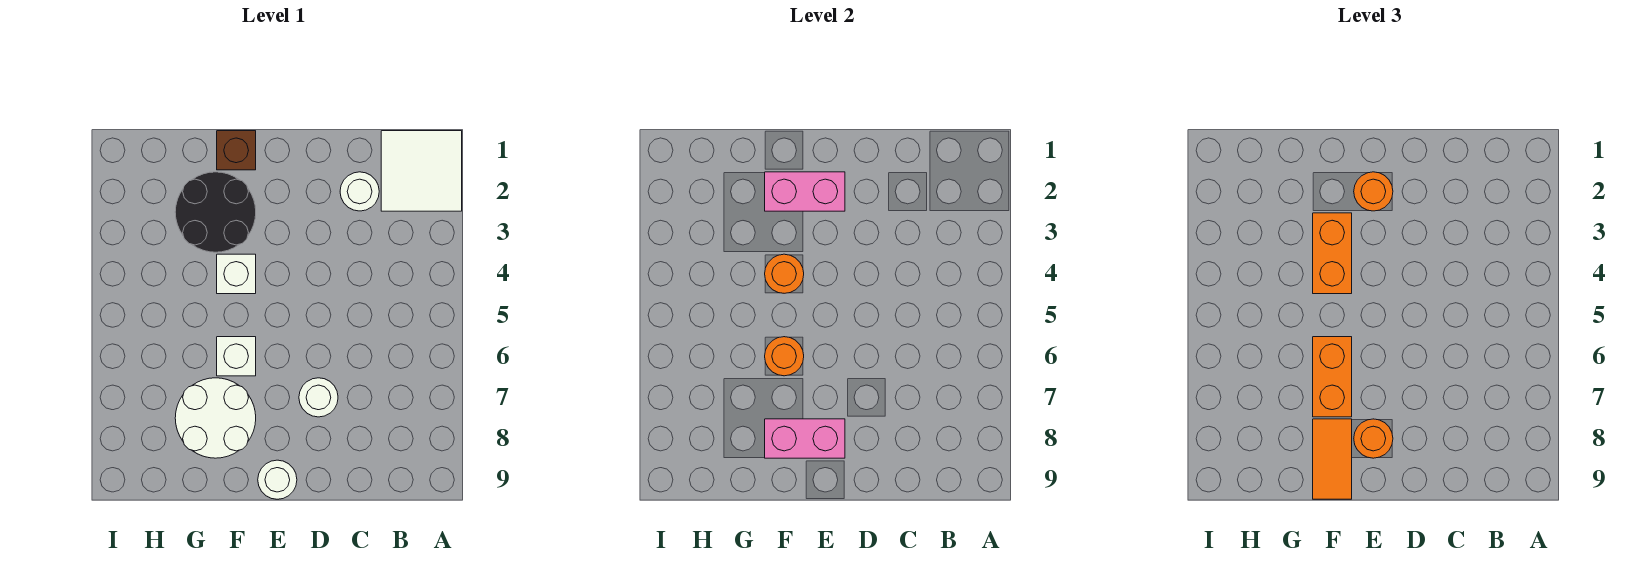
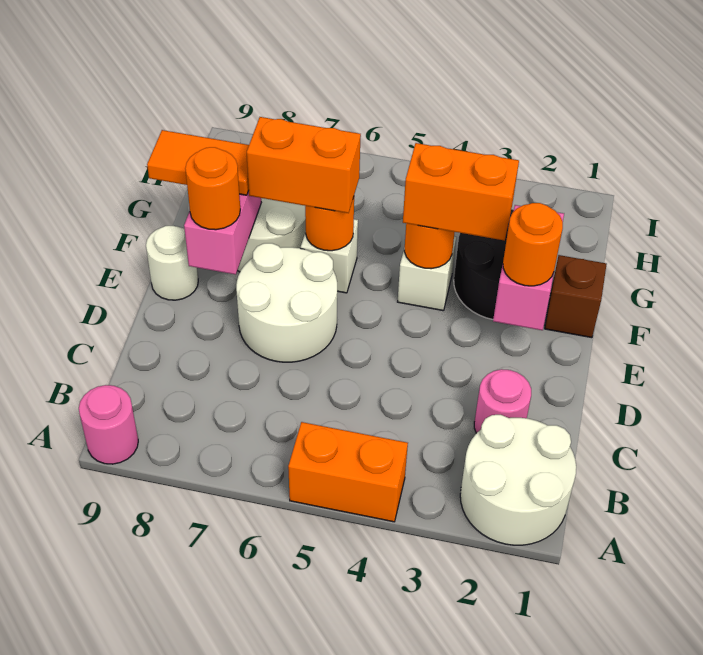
white tile A1:B2 level 1 -> white round brick A1:B2 level 1
none -> orange brick A4:A5 level 1
none -> pink round brick A9 level 1
white round brick C2 level 1 -> pink round brick C2 level 1
white round brick D7 level 1 -> white round brick D6:E7 level 1

